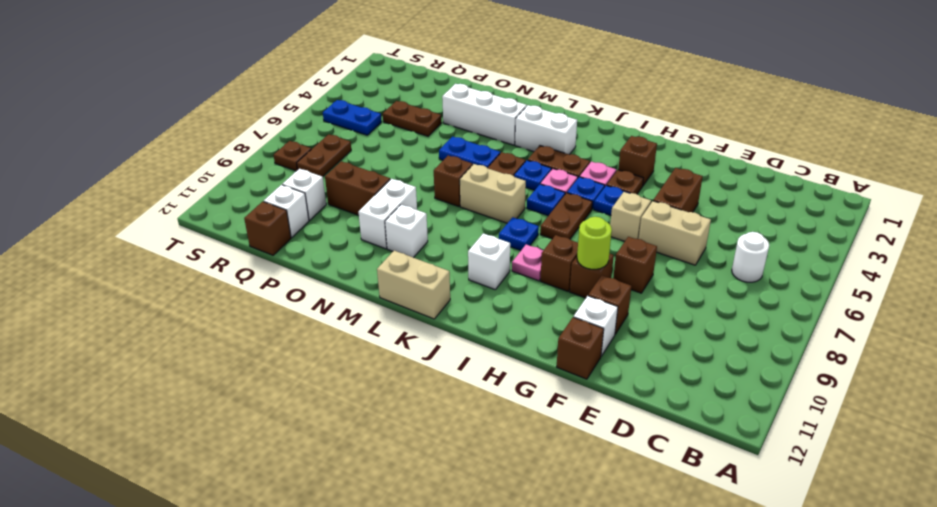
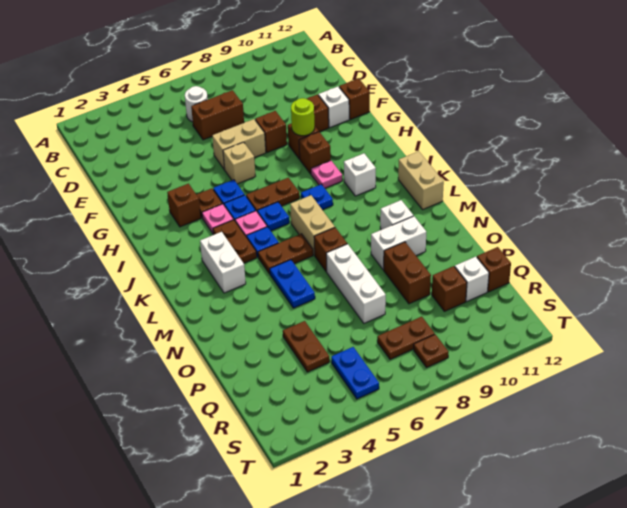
tan brick E6:F6 level 1 -> tan brick F6:F7 level 1
brown brick F4:F5 level 1 -> brown brick D6:D7 level 1
white brick M3:O3 level 1 -> white brick N7:P7 level 1
white brick Q10 level 1 -> brown brick Q10 level 1

